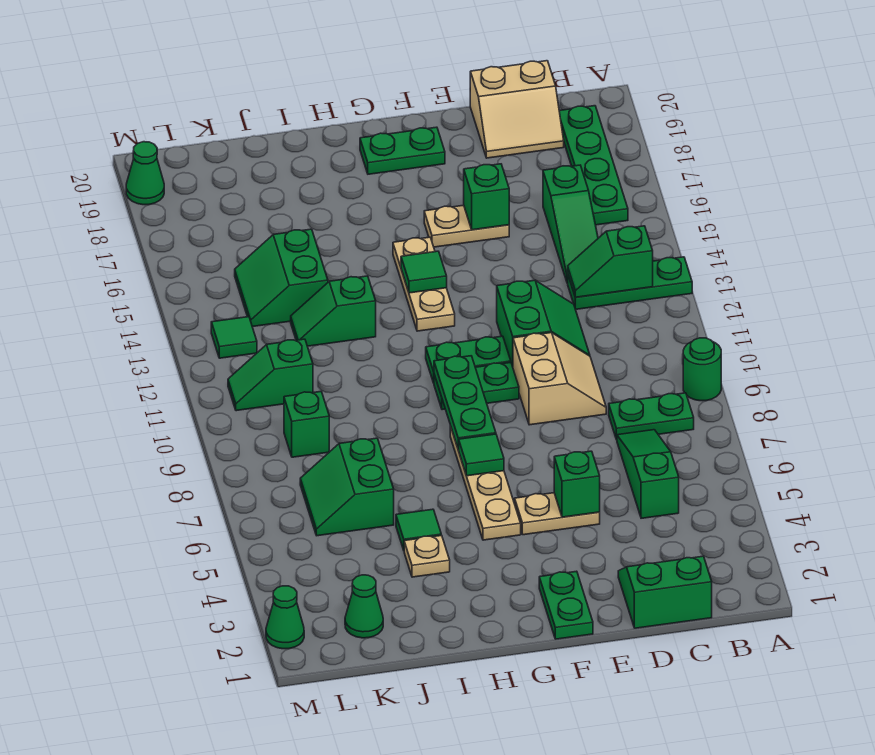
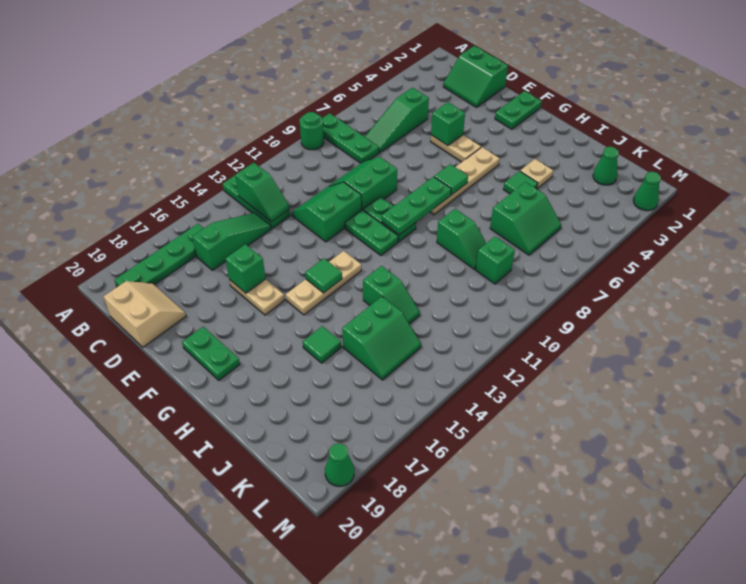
green plate B8:C8 level 1 -> green plate A8:C8 level 1
tan slope D9:E10 level 1 top E -> green slope D9:E10 level 1 top E
green slope K11:L11 level 1 top K -> green slope I9:J9 level 1 top I
green tile L13 level 1 -> green tile I16 level 1

